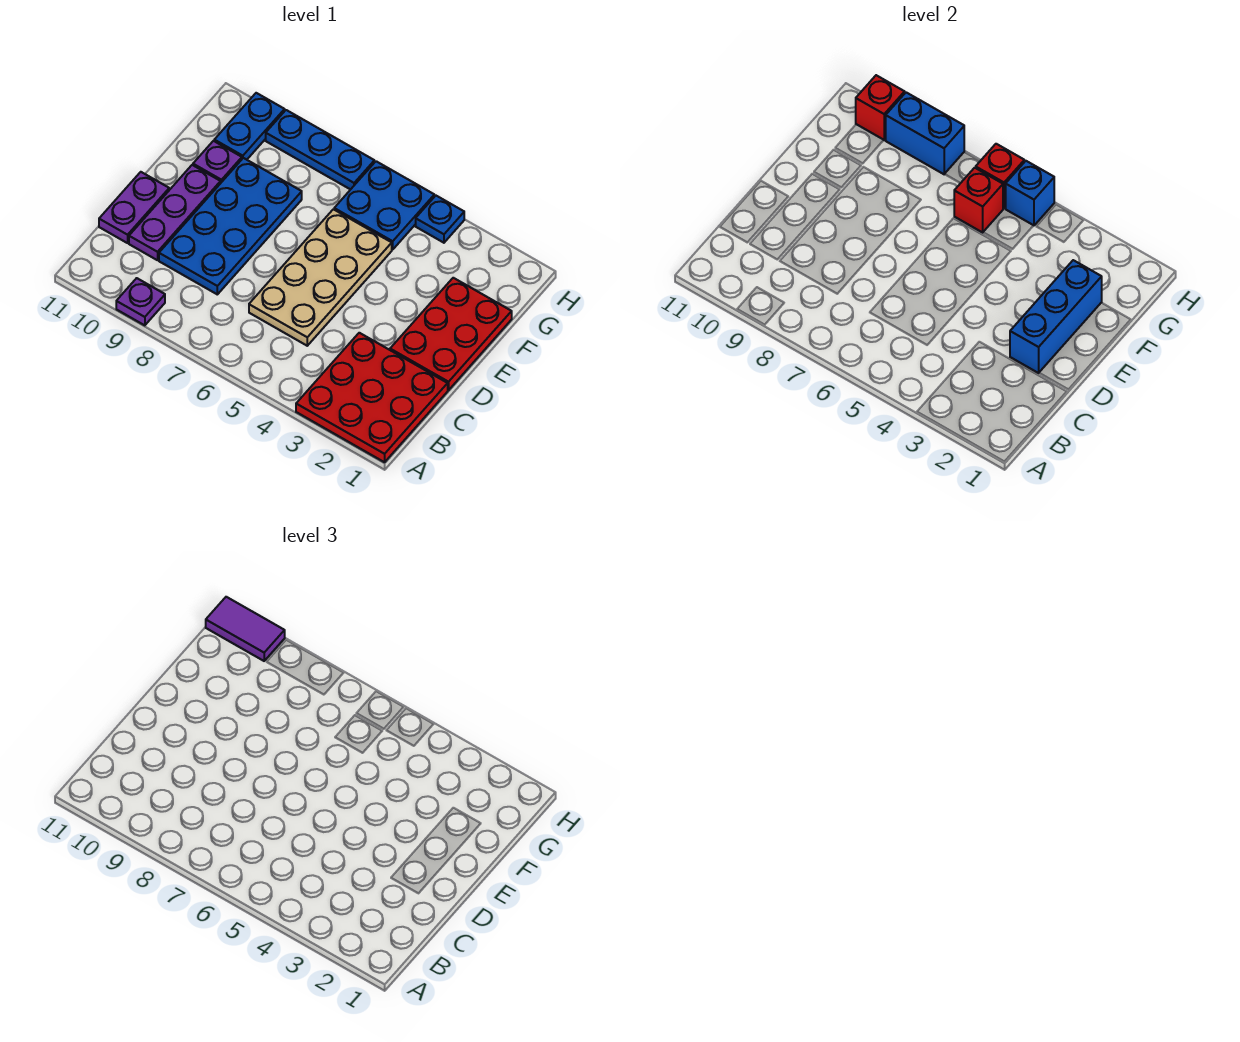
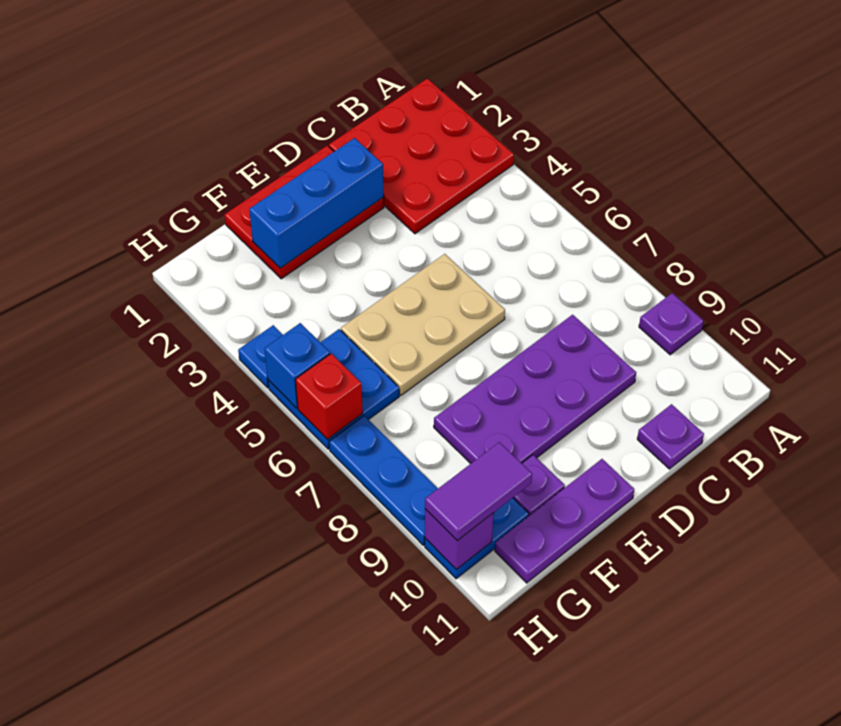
tan plate C5:F6 level 1 -> tan plate D5:F6 level 1
blue plate C8:F9 level 1 -> purple plate C8:F9 level 1
purple plate C10:E10 level 1 -> purple plate E11:G11 level 1
purple plate C11:D11 level 1 -> purple plate C11 level 1
red brick G6 level 2 -> none
blue brick H8:H9 level 2 -> none
red brick H10 level 2 -> purple brick H10 level 2
purple tile H10:H11 level 3 -> purple tile G10:H10 level 3

